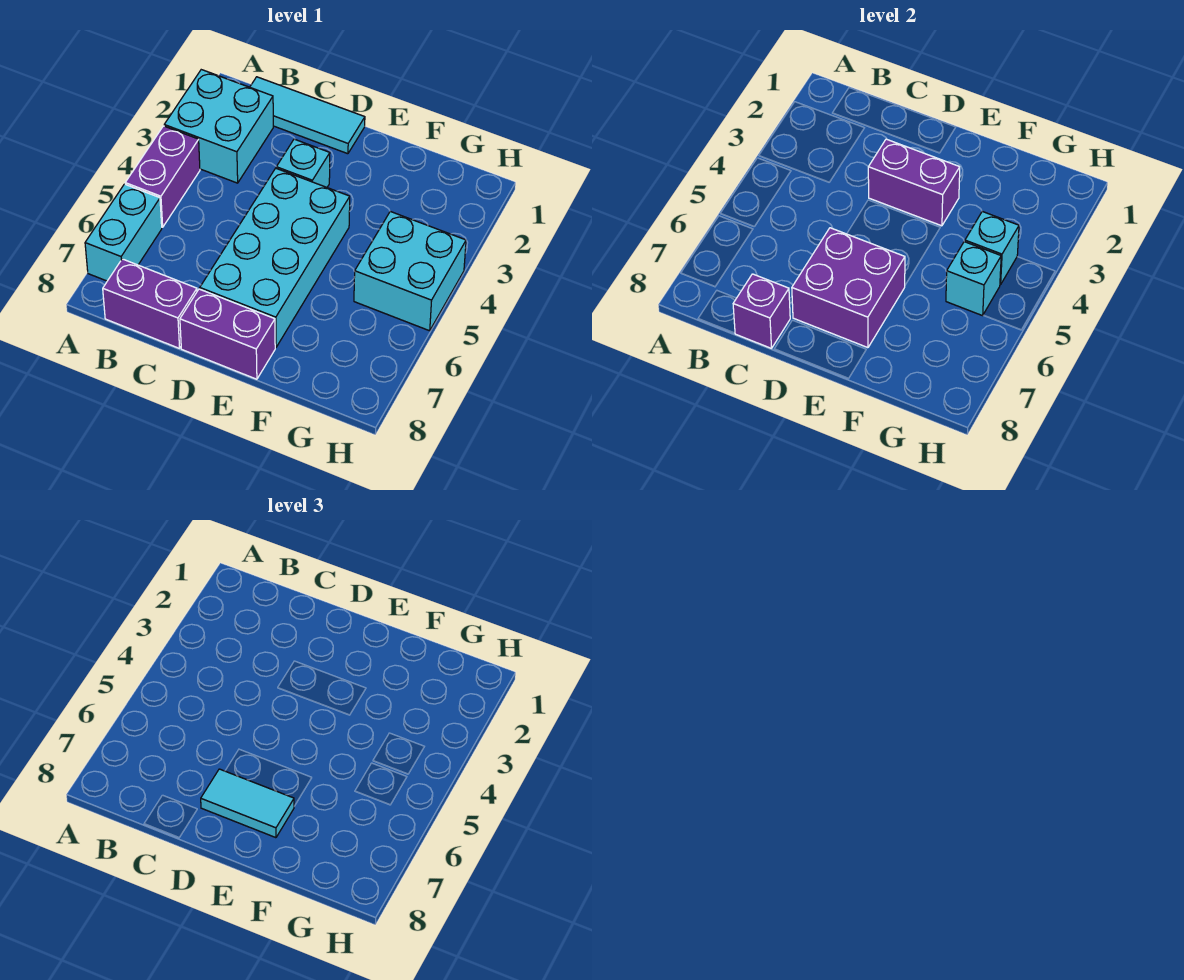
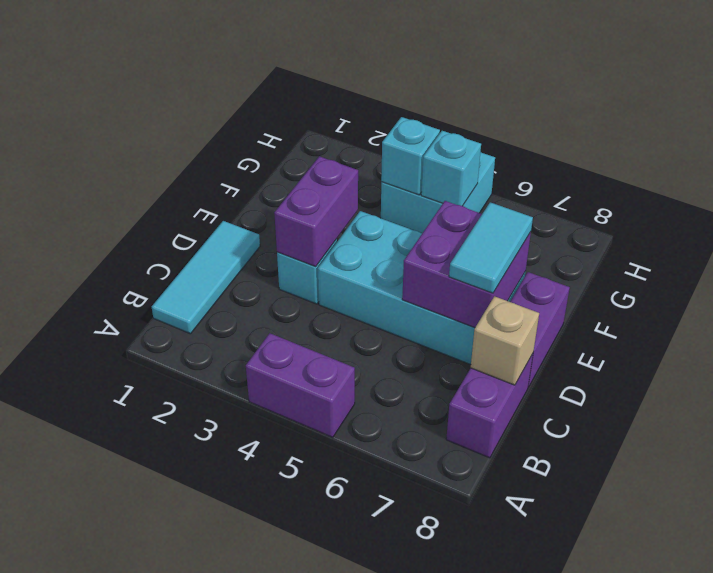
cyan brick A2:B3 level 1 -> none
cyan brick A6:A7 level 1 -> none
purple brick C8 level 2 -> tan brick C8 level 2

